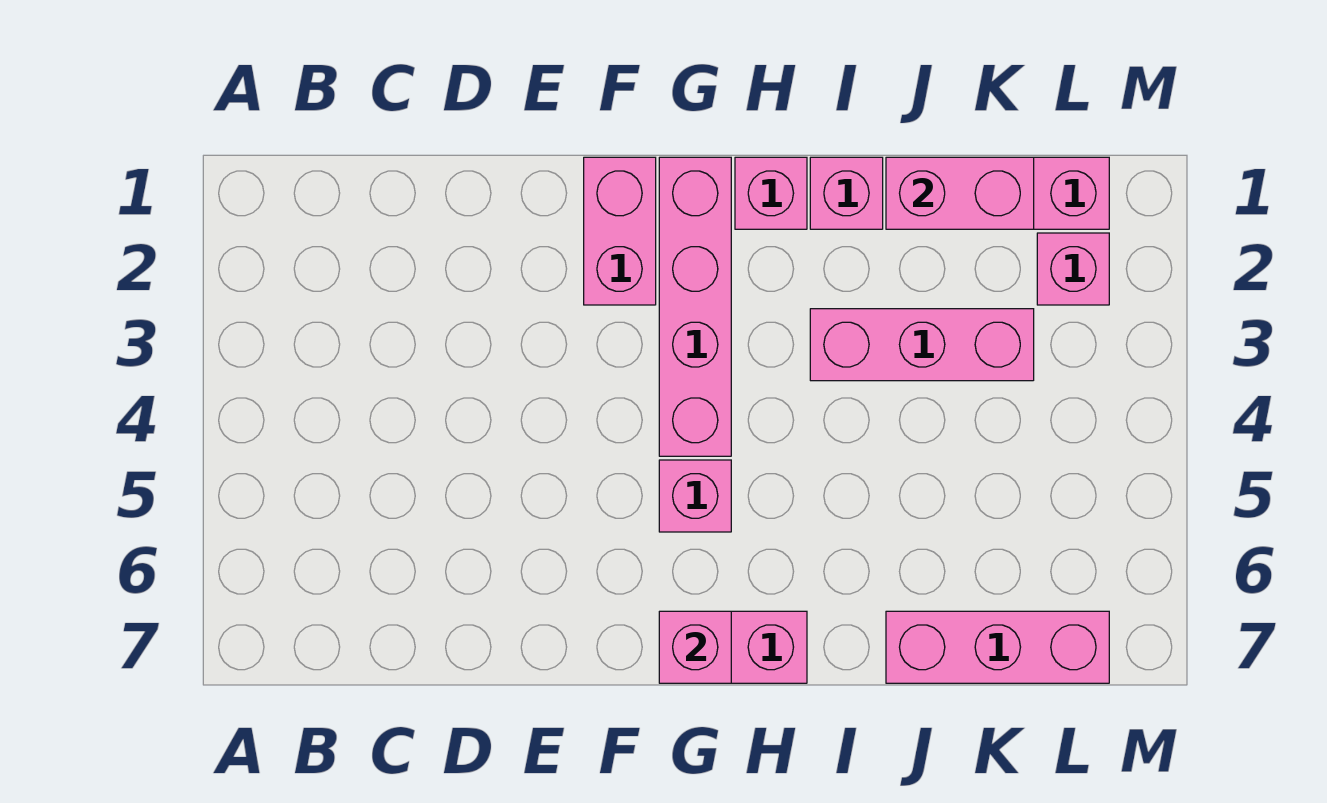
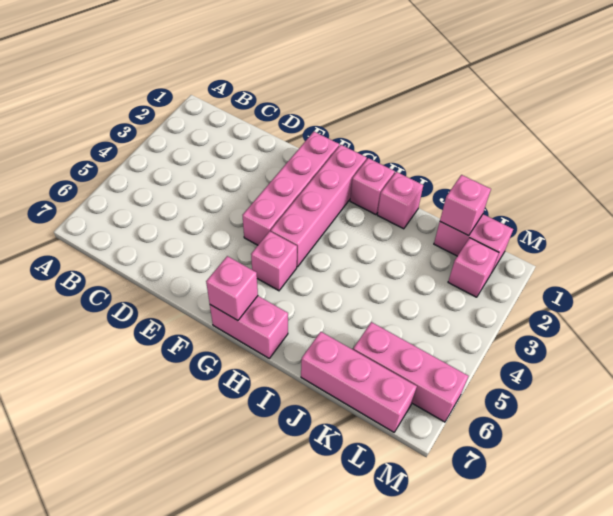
pink brick F1:F2 level 1 -> pink brick F1:F4 level 1
pink brick I3:K3 level 1 -> pink brick K6:M6 level 1
pink brick J1:K1 level 2 -> pink brick K1 level 2

